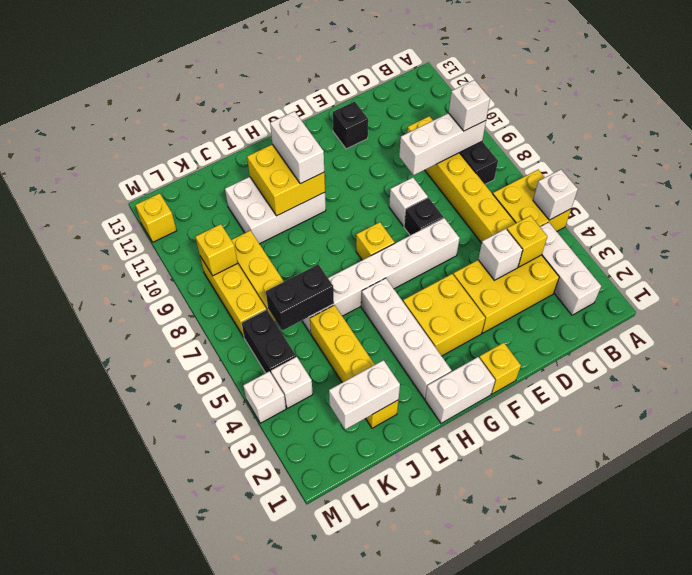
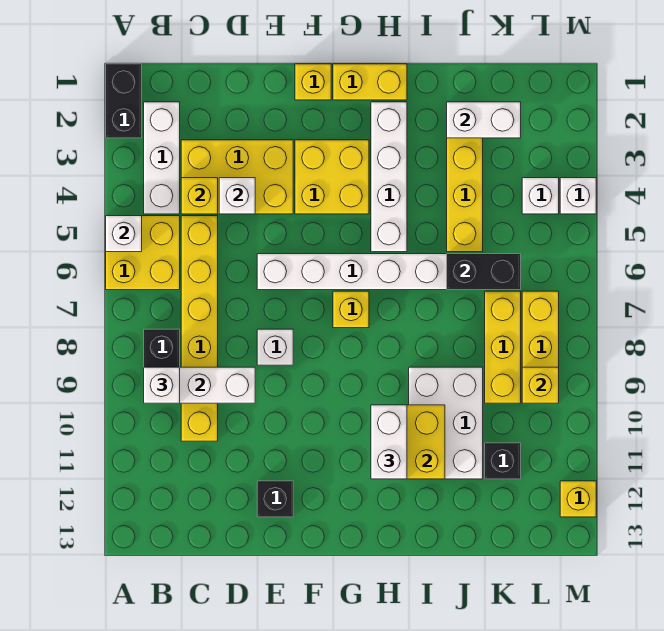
black brick E7 level 1 -> black brick K11 level 1
white brick G1:H1 level 1 -> yellow brick G1:H1 level 1
white brick H10:J11 level 1 -> white brick I9:J11 level 1
black brick L5:L6 level 1 -> black brick A1:A2 level 1

